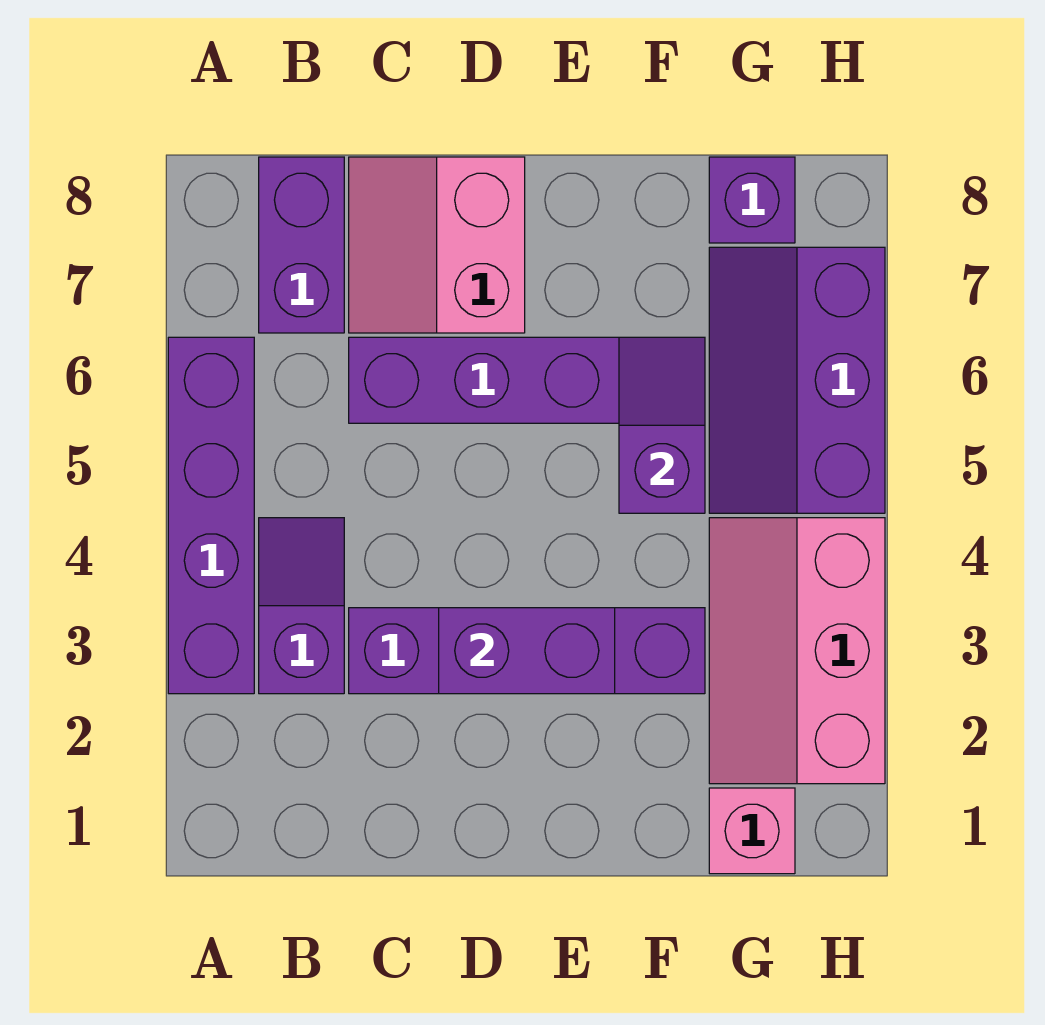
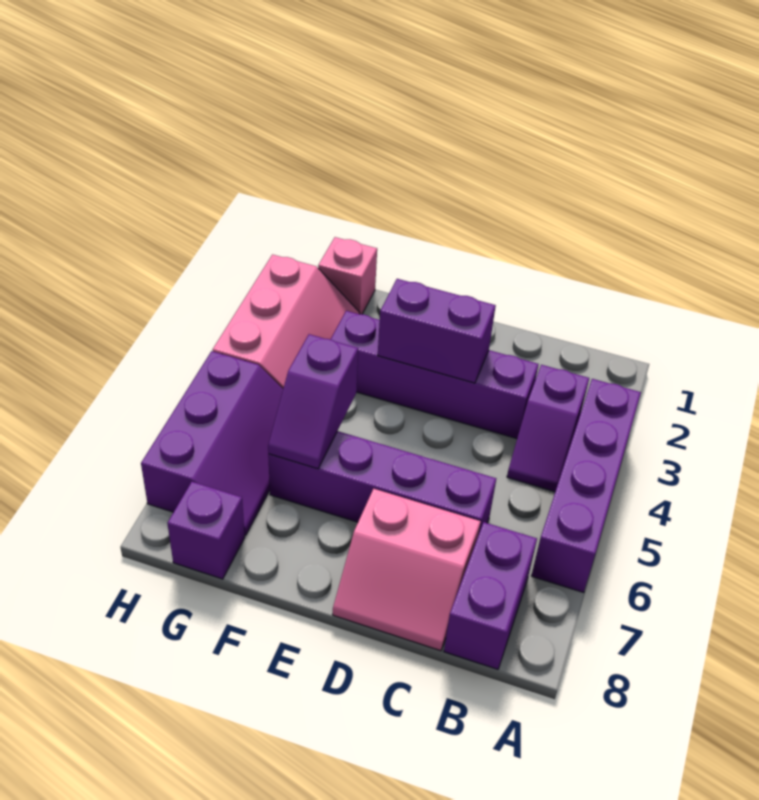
pink slope C7:D8 level 1 top D -> pink slope C7:D8 level 1 top 7

